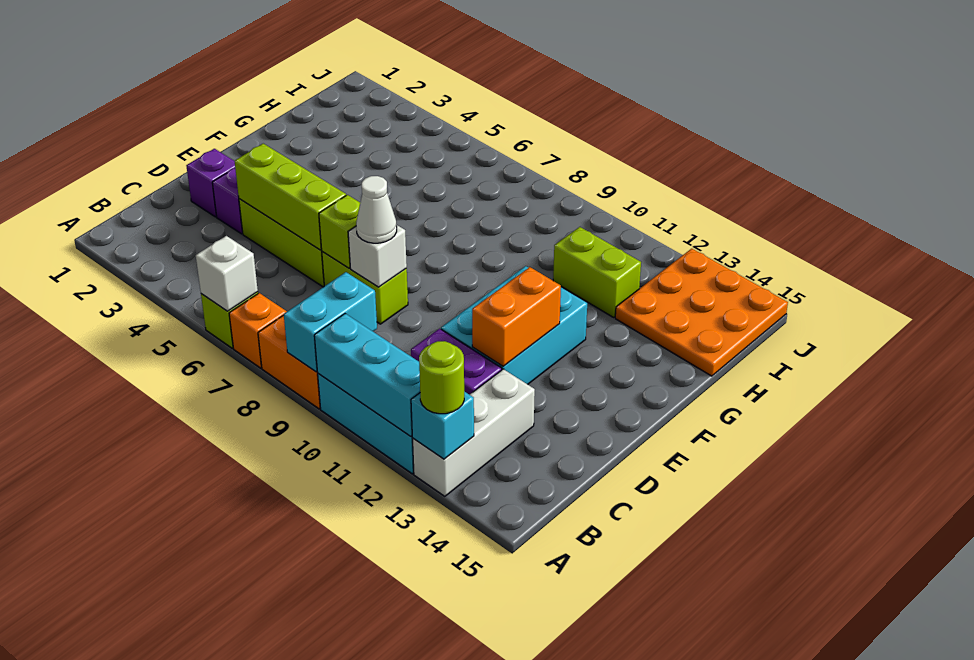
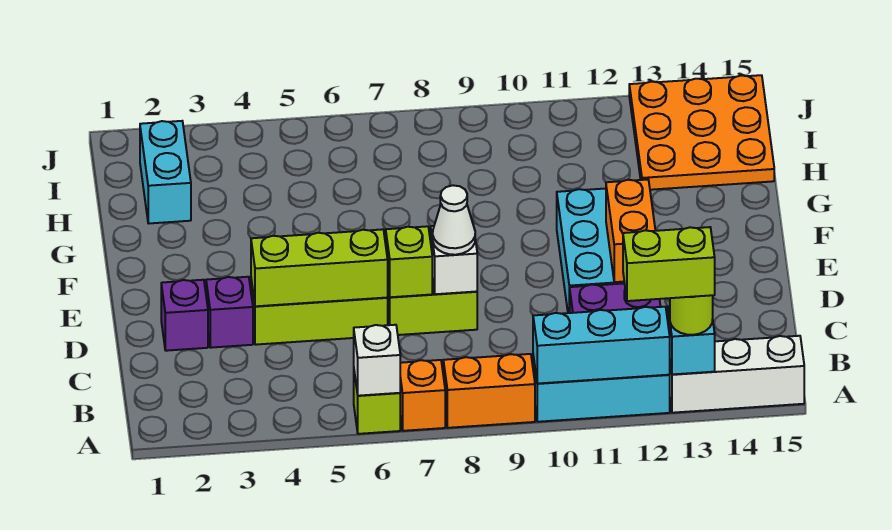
cyan brick A9:B9 level 2 -> cyan brick H2:I2 level 1
white brick A13:C13 level 1 -> white brick A13:A15 level 1
lime brick H11:H12 level 1 -> lime brick A12:A13 level 4

